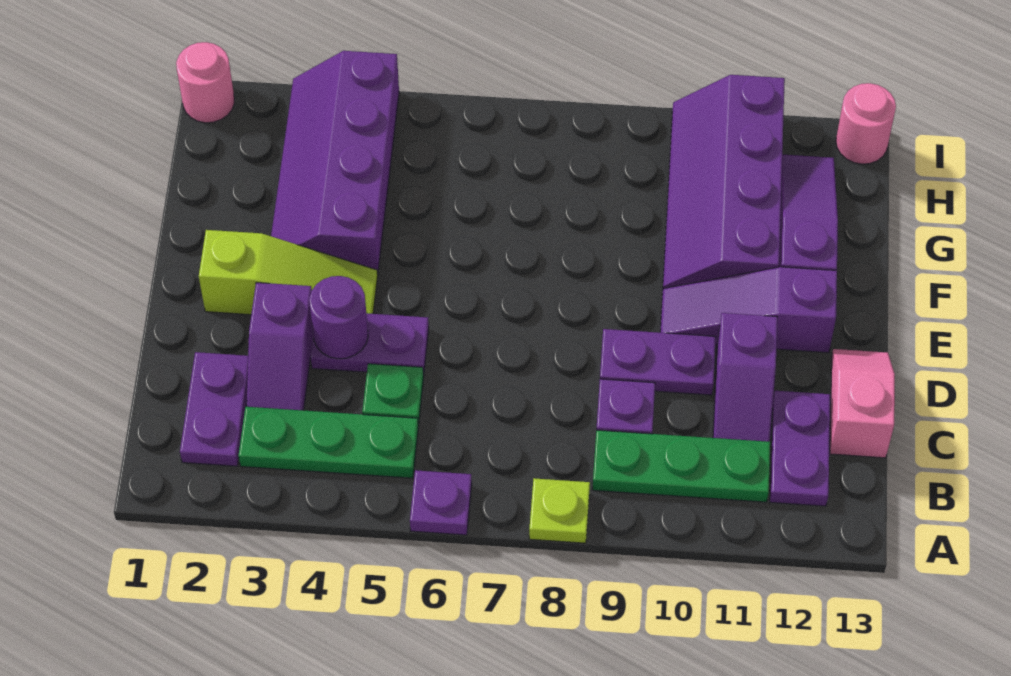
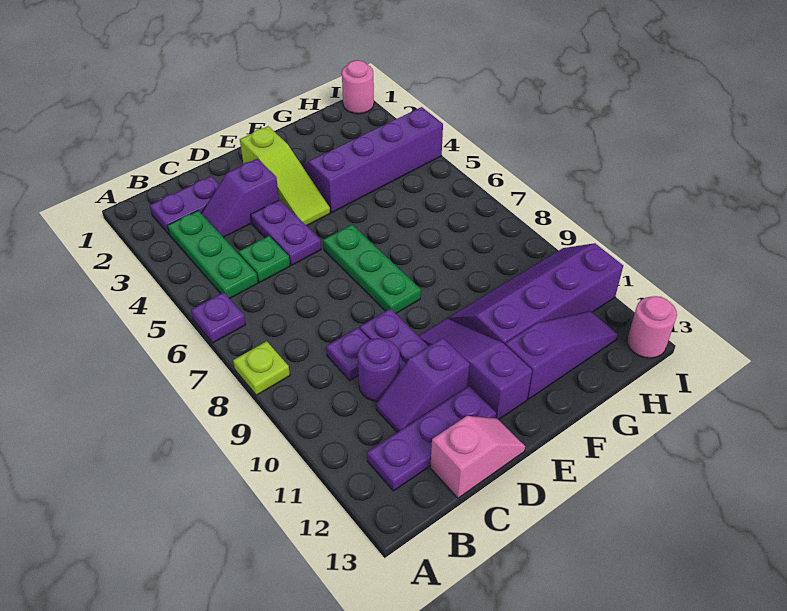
green plate B9:B11 level 1 -> green plate E6:E8 level 1
purple plate B12:C12 level 1 -> purple plate B12:D12 level 1
purple round brick D4 level 2 -> purple round brick C10 level 1

